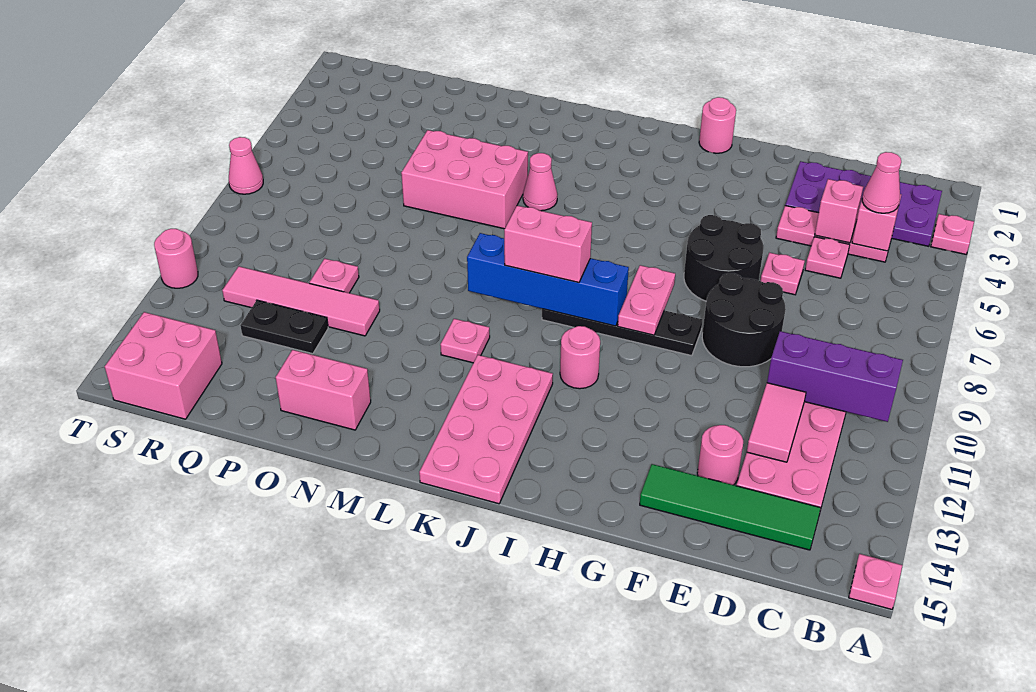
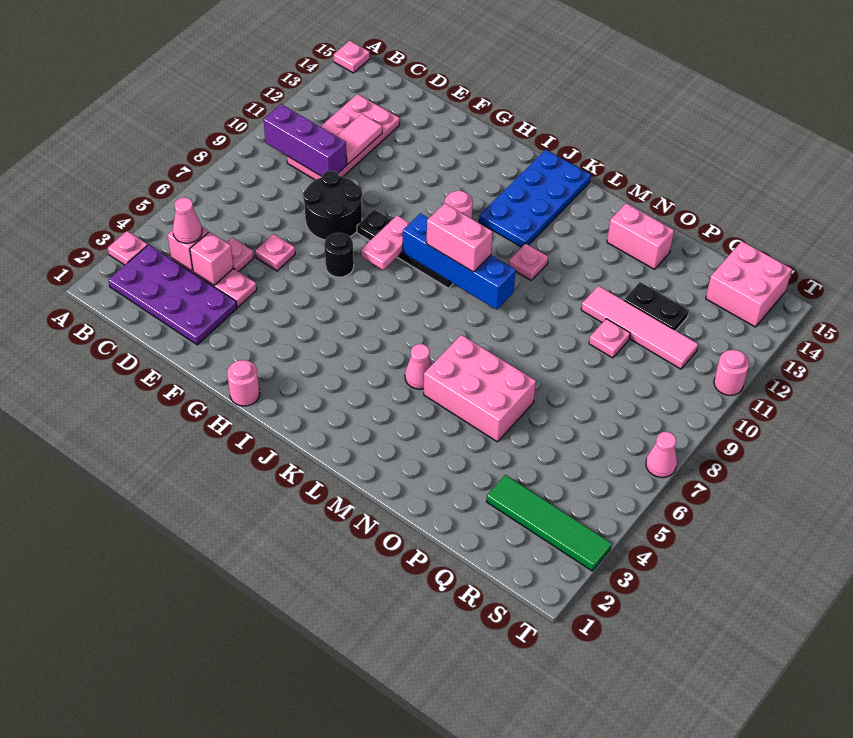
green tile C14:F14 level 1 -> green tile Q3:T3 level 1
pink round brick E13 level 1 -> none
black round brick F6:G7 level 1 -> black round brick G7 level 1
pink plate J12:K15 level 1 -> blue plate J12:K15 level 1

